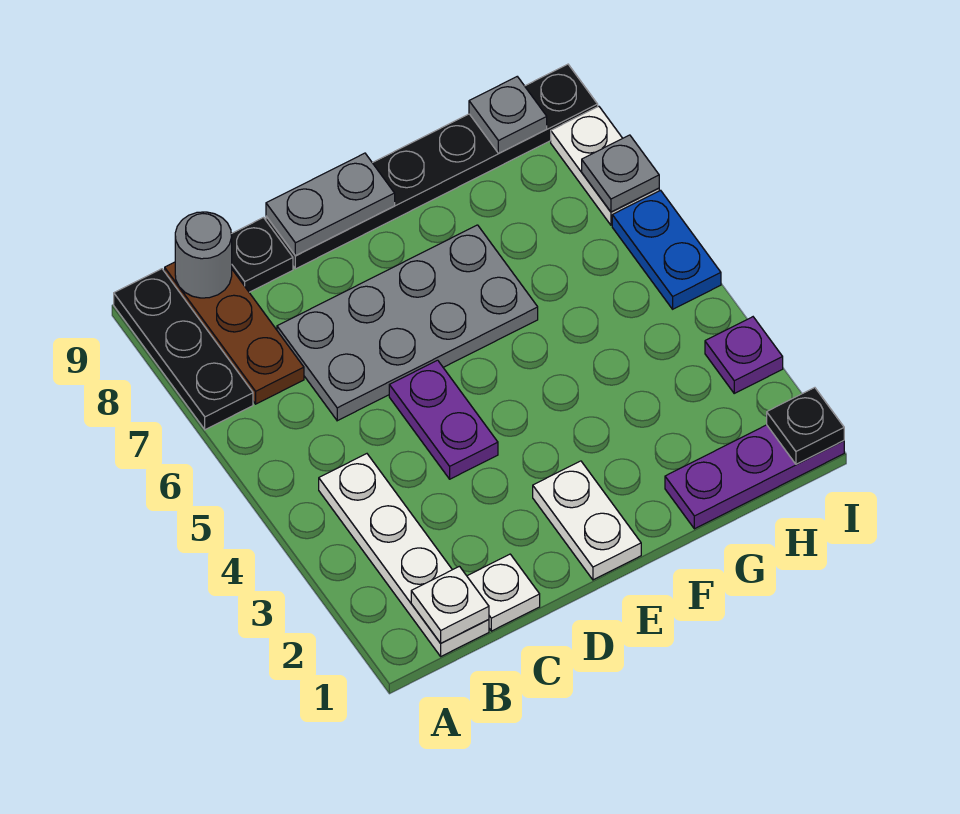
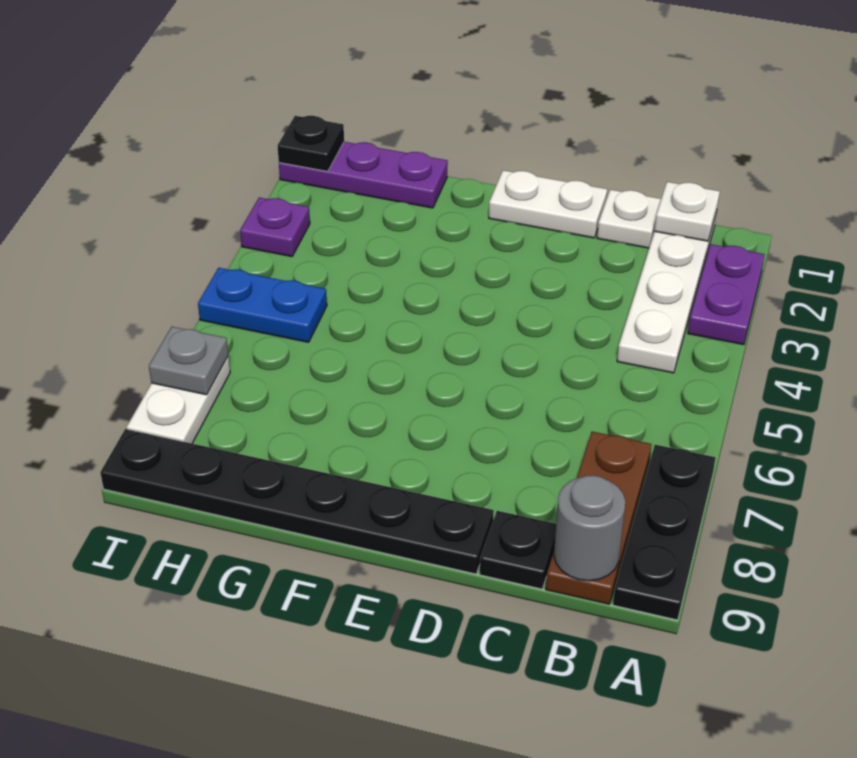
grey plate C6:F7 level 1 -> none
purple plate D4:D5 level 1 -> purple plate A2:A3 level 1
grey plate D9:E9 level 2 -> none
white plate E1:E2 level 1 -> white plate D1:E1 level 1
grey plate H9 level 2 -> none
blue plate I5:I6 level 1 -> blue plate H5:I5 level 1

